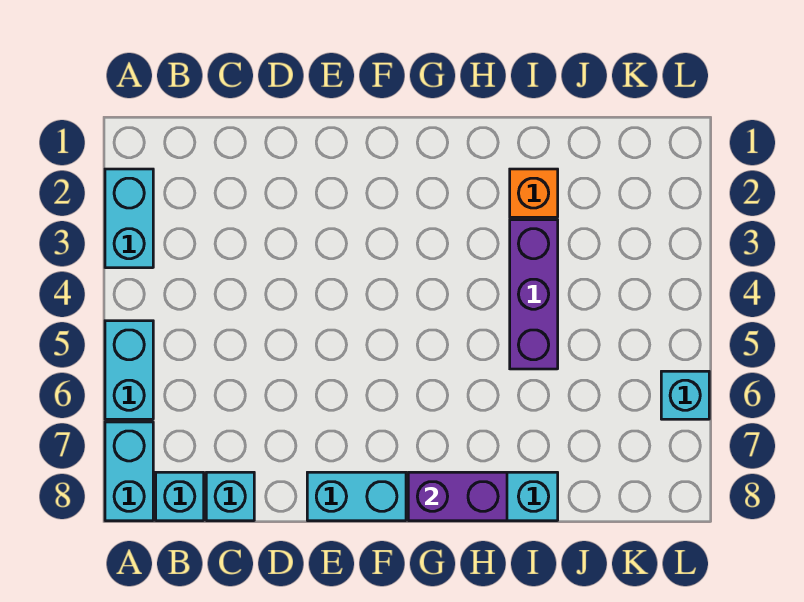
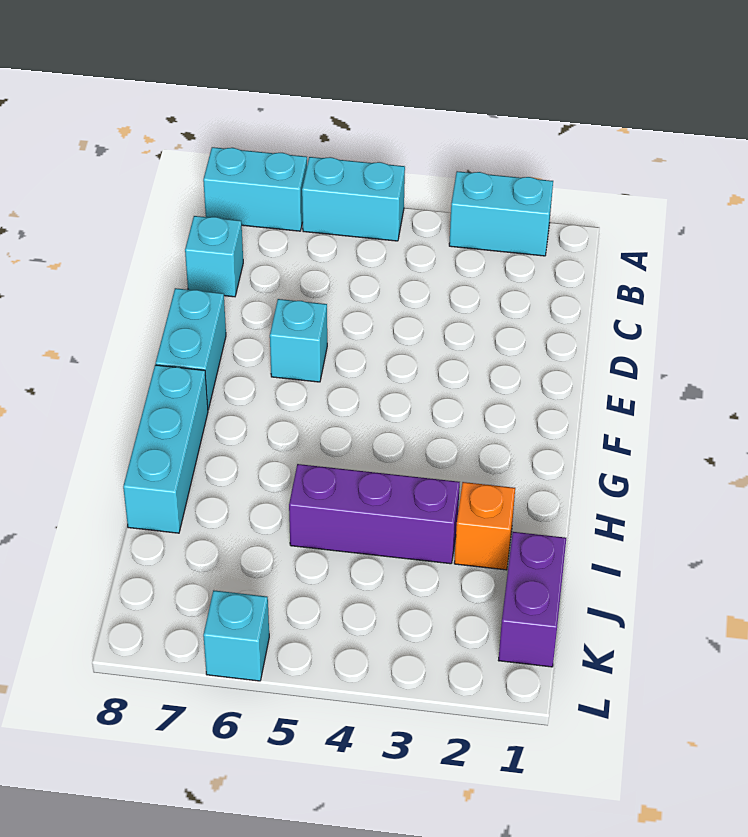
cyan brick B8 level 1 -> cyan brick E6 level 1
purple brick G8:H8 level 2 -> purple brick J1:K1 level 1

